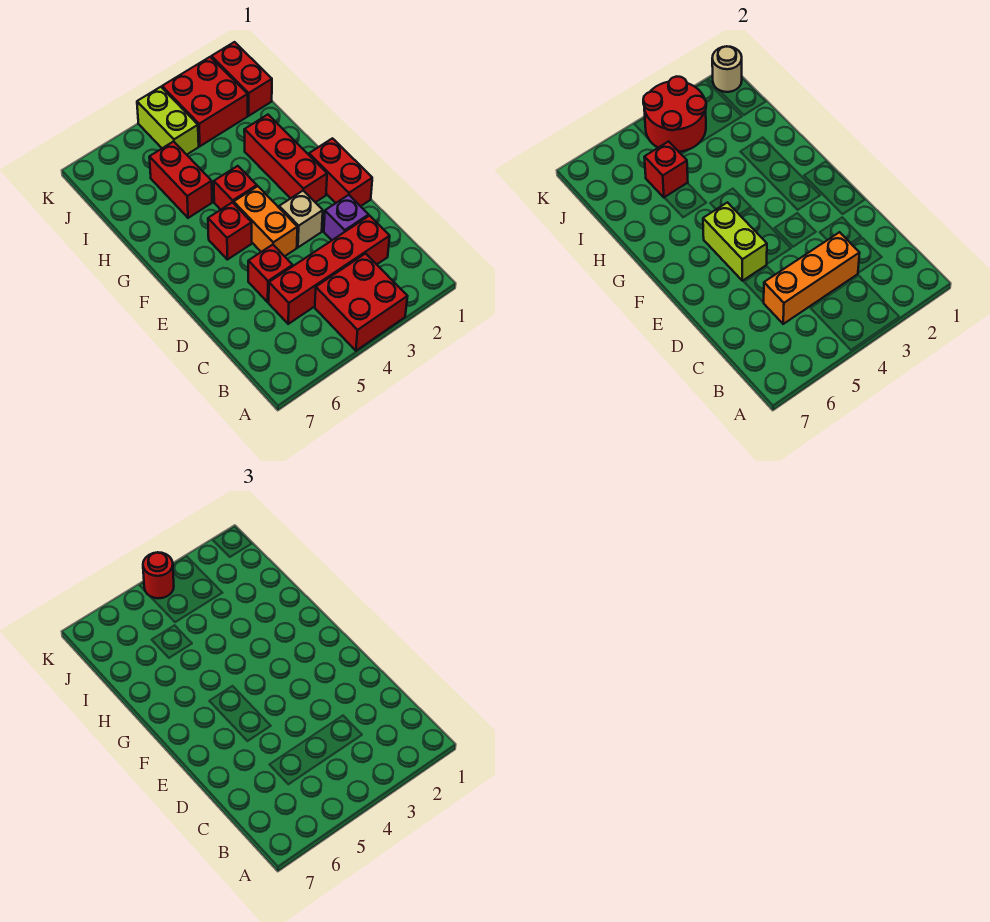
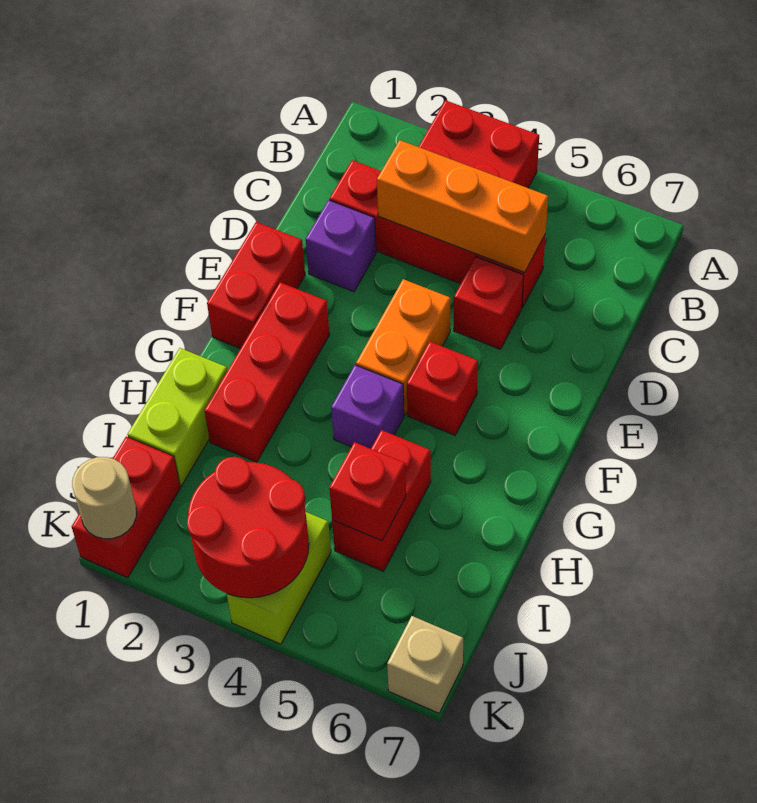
tan brick E3 level 1 -> tan brick K7 level 1
lime brick E5:F5 level 2 -> lime brick H1:I1 level 1
red brick G4 level 1 -> purple brick G4 level 1
red brick J2:K3 level 1 -> none
red round brick K4 level 3 -> none

